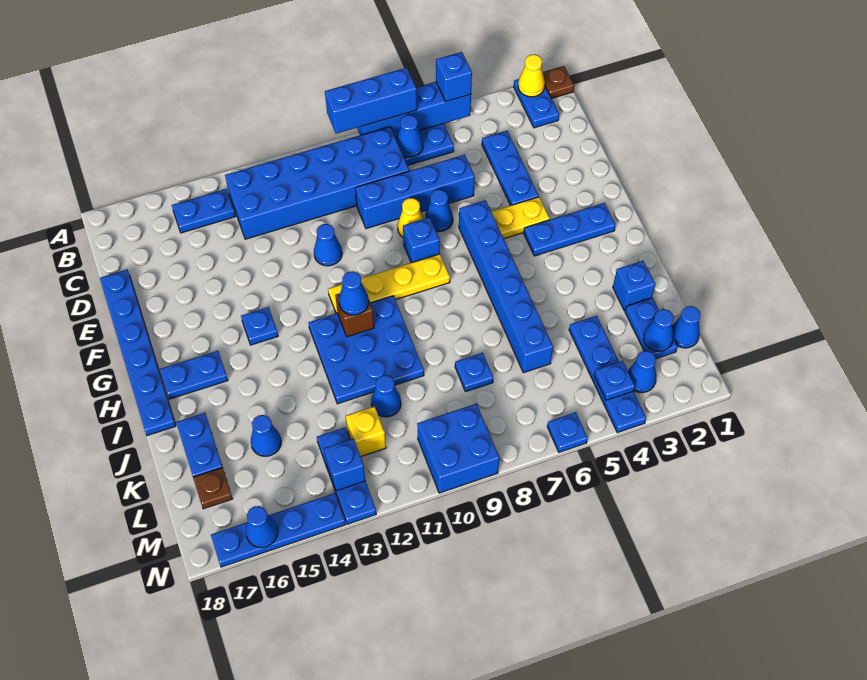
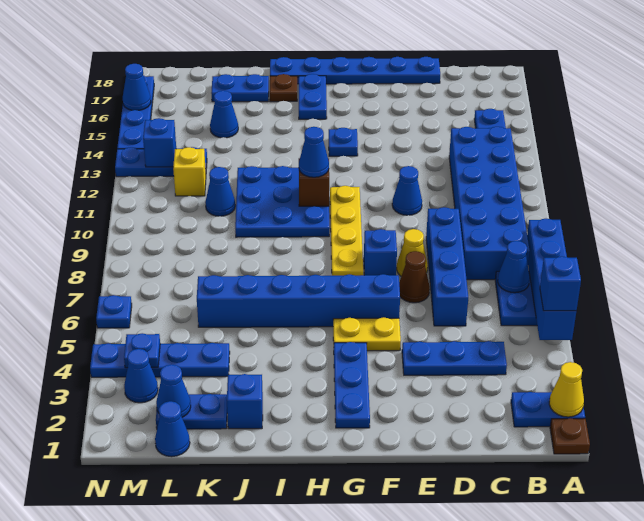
blue brick A7:A9 level 3 -> none
blue cone E7 level 1 -> brown cone E7 level 1
yellow plate F4:F5 level 1 -> yellow plate F5:G5 level 1
blue plate K8 level 1 -> none
brown plate L17 level 1 -> brown plate I17 level 1
blue brick M9:N10 level 1 -> none

